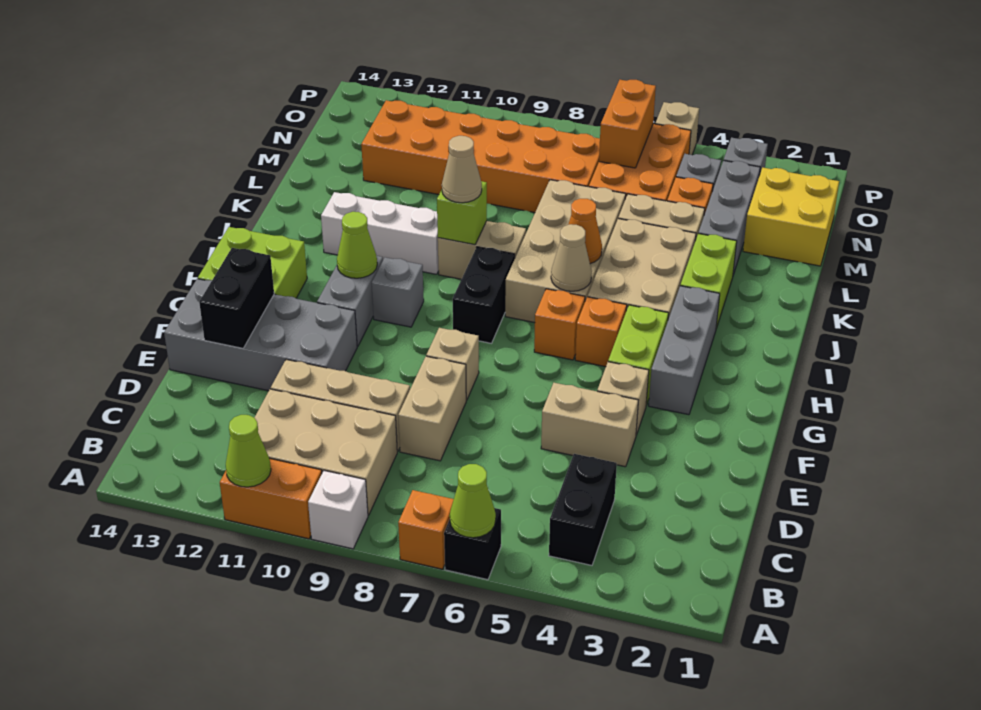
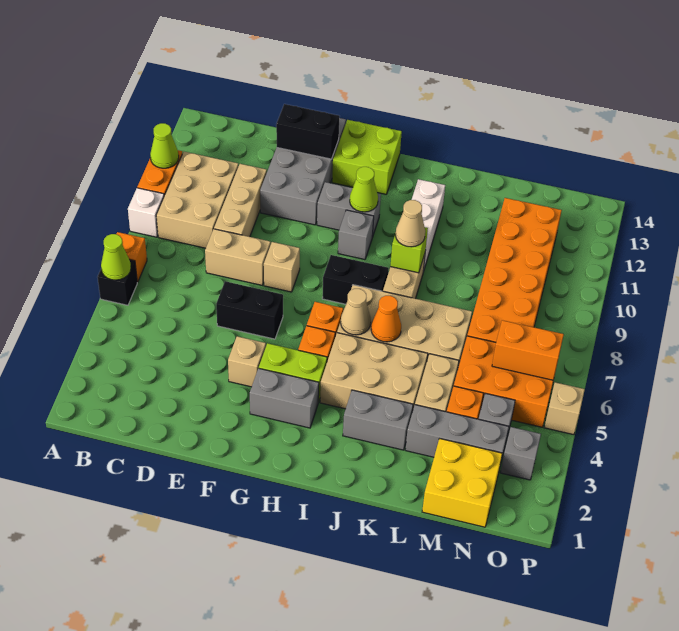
black brick B4:C4 level 1 -> black brick E6:F6 level 1
tan brick E4:E5 level 1 -> none
grey brick G3:I3 level 1 -> grey brick G3:H3 level 1
lime brick J3:K3 level 1 -> grey brick J3:K3 level 1

